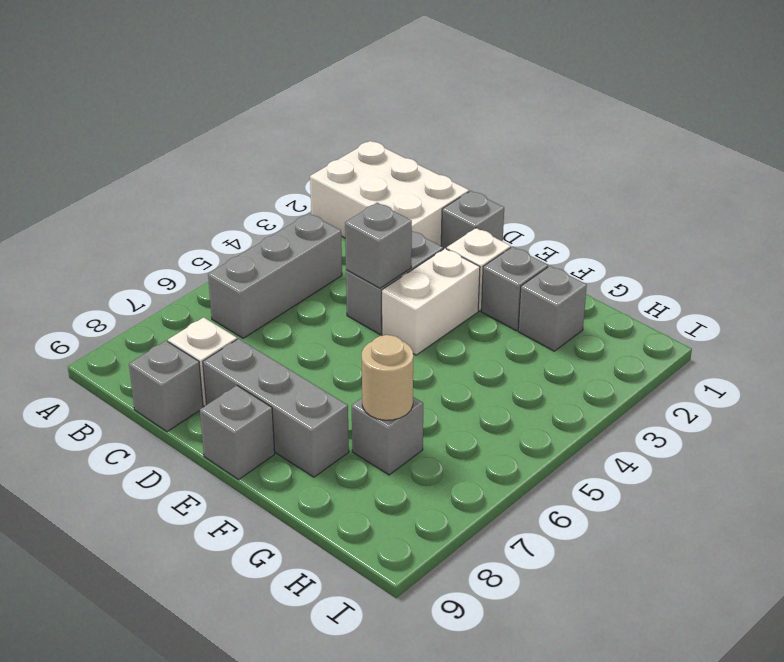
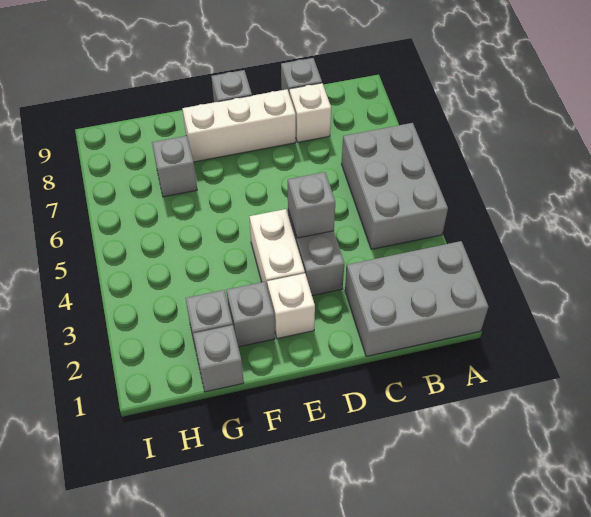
white brick A1:C2 level 1 -> grey brick A1:C2 level 1
grey brick B4:B6 level 1 -> grey brick A4:B6 level 1
grey brick D1 level 1 -> grey brick G1 level 1
grey brick D8:F8 level 1 -> white brick D8:F8 level 1
tan round brick G7 level 2 -> none

